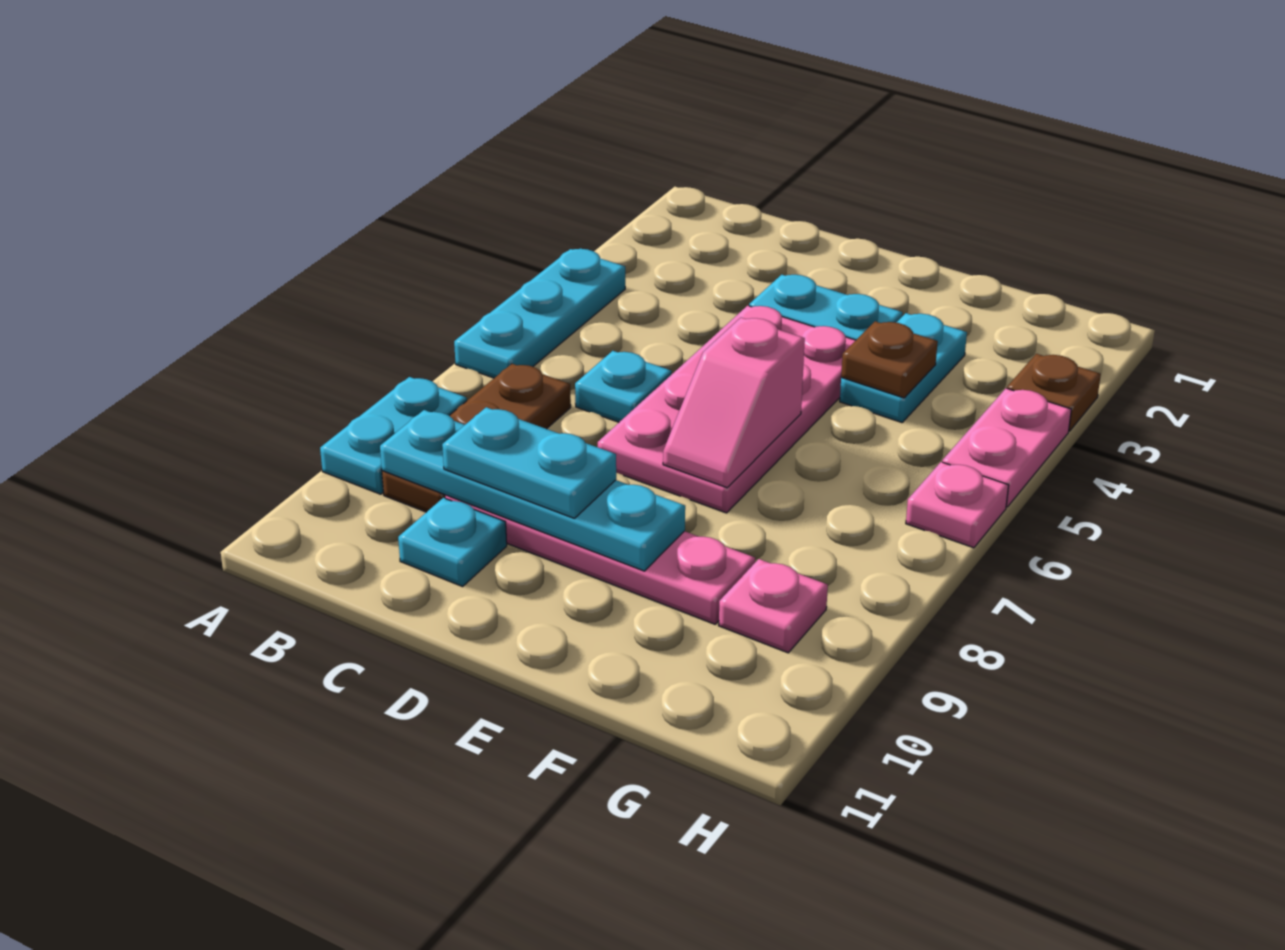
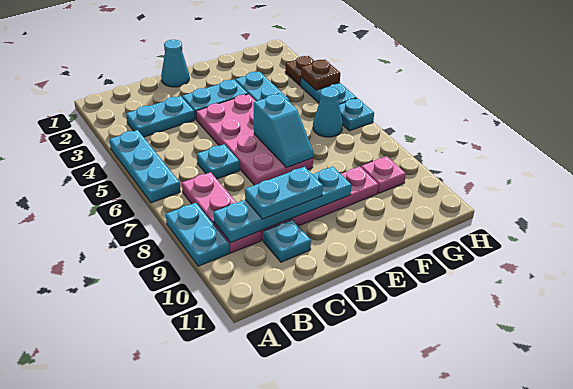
none -> cyan plate B3:C3 level 1
brown plate B7:B9 level 1 -> pink plate B7:B9 level 1
none -> cyan cone D1 level 1
pink slope E6:E7 level 2 top 6 -> cyan slope E6:E7 level 2 top 6
brown plate F4 level 2 -> brown plate H4 level 2
none -> cyan cone G6 level 1
pink plate H4:H5 level 1 -> cyan plate H4:H5 level 1
pink plate H6 level 1 -> cyan plate H6 level 1

